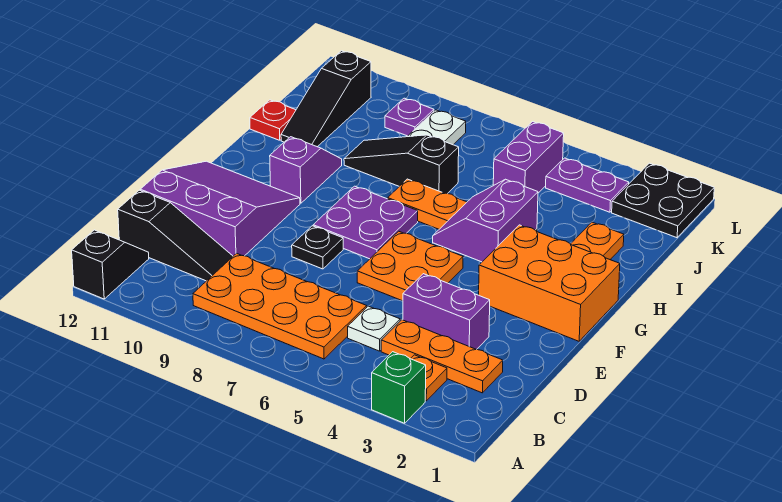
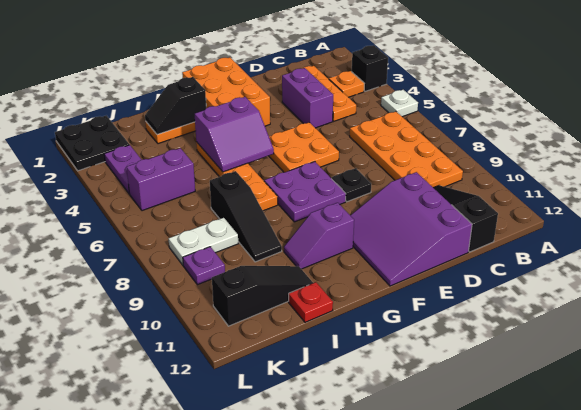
green brick A3 level 1 -> black brick A3 level 1
black slope A12:B12 level 1 top A -> black slope H2:I2 level 2 top H
white plate C5 level 1 -> white plate A5 level 1

